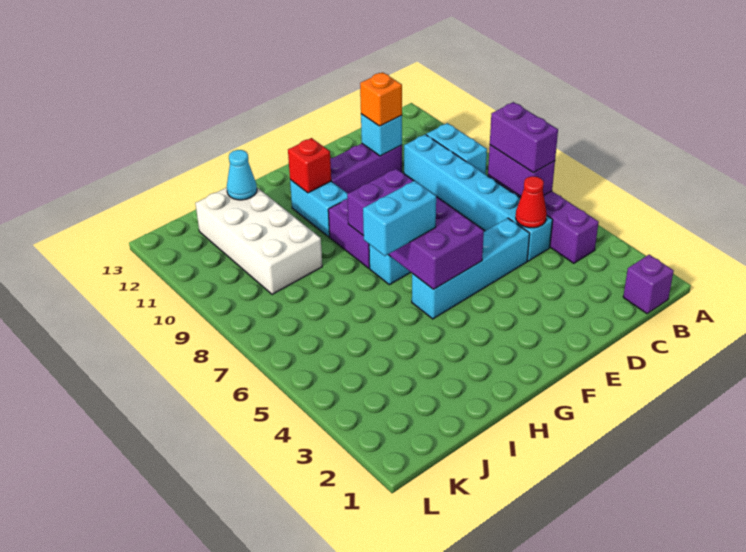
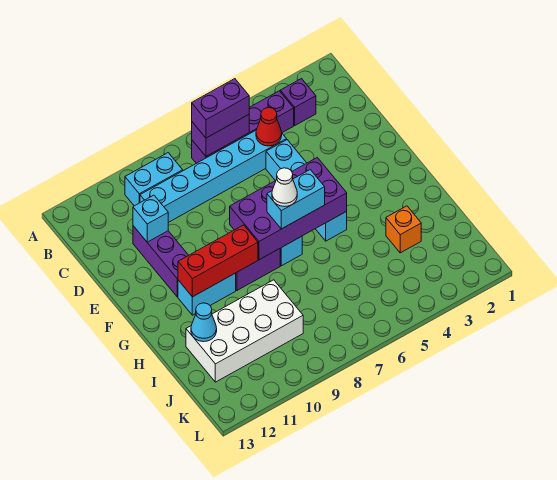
purple brick B1 level 1 -> purple brick B3 level 1
orange brick D11 level 3 -> orange brick I3 level 1
cyan brick G6:H6 level 3 -> cyan brick G6:G7 level 3
none -> white cone G7 level 4
red brick G11 level 2 -> red brick G9:G11 level 2

